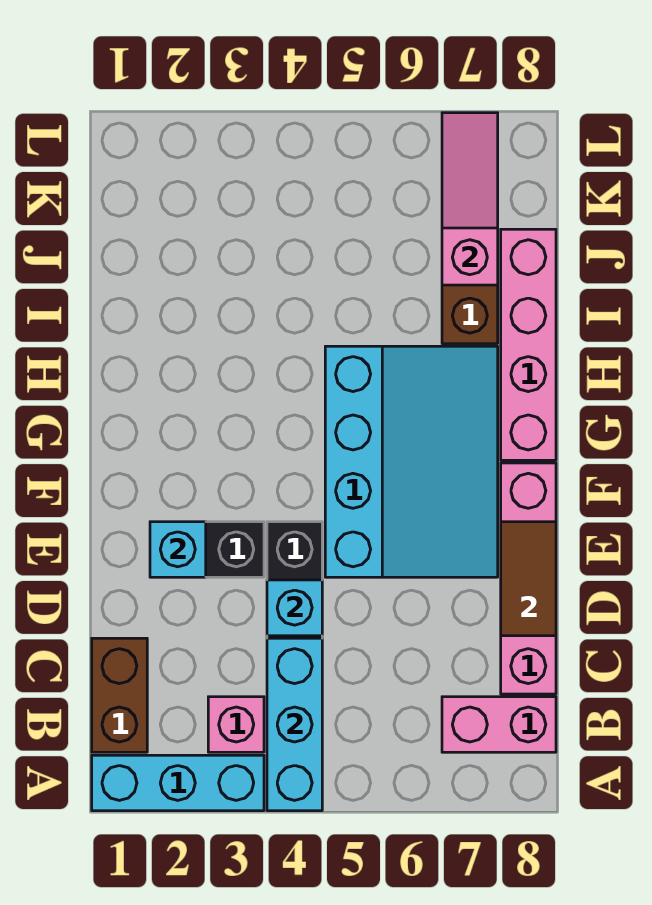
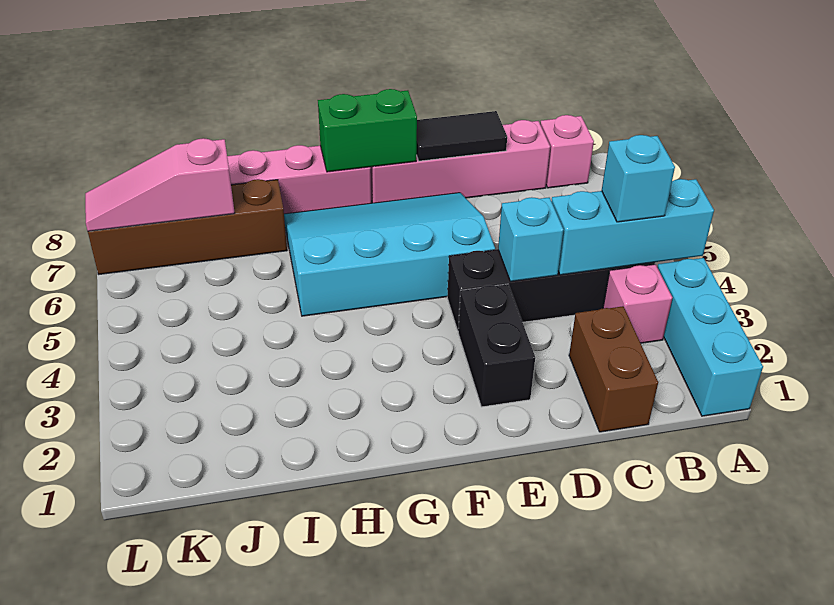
brown brick B1:C1 level 1 -> brown brick C1:C2 level 1
pink brick B7:B8 level 1 -> pink brick B8 level 1
brown tile D8:E8 level 2 -> black tile D8:E8 level 2
cyan brick E2 level 2 -> cyan brick B4 level 3
none -> green brick F8:G8 level 2

